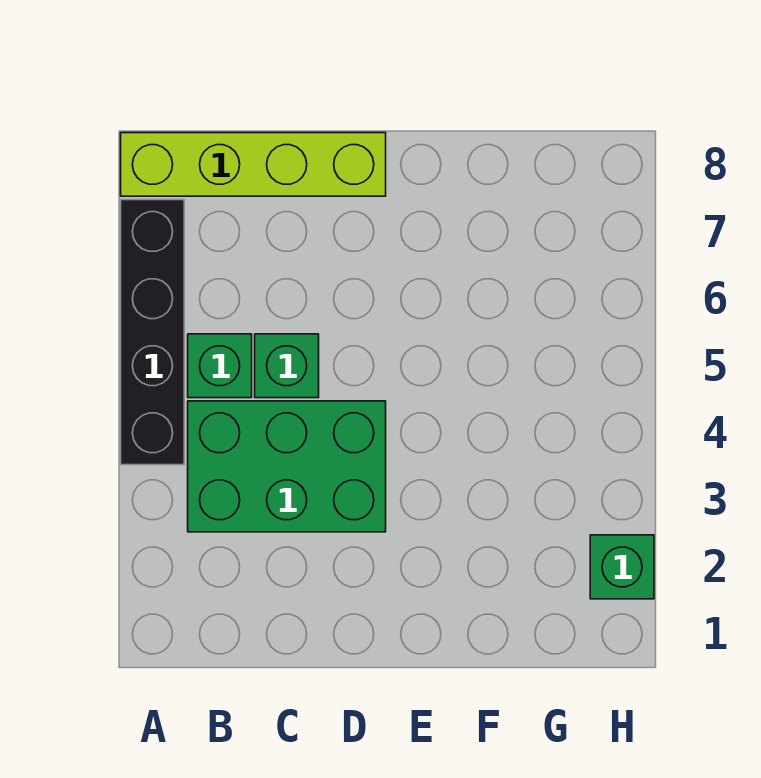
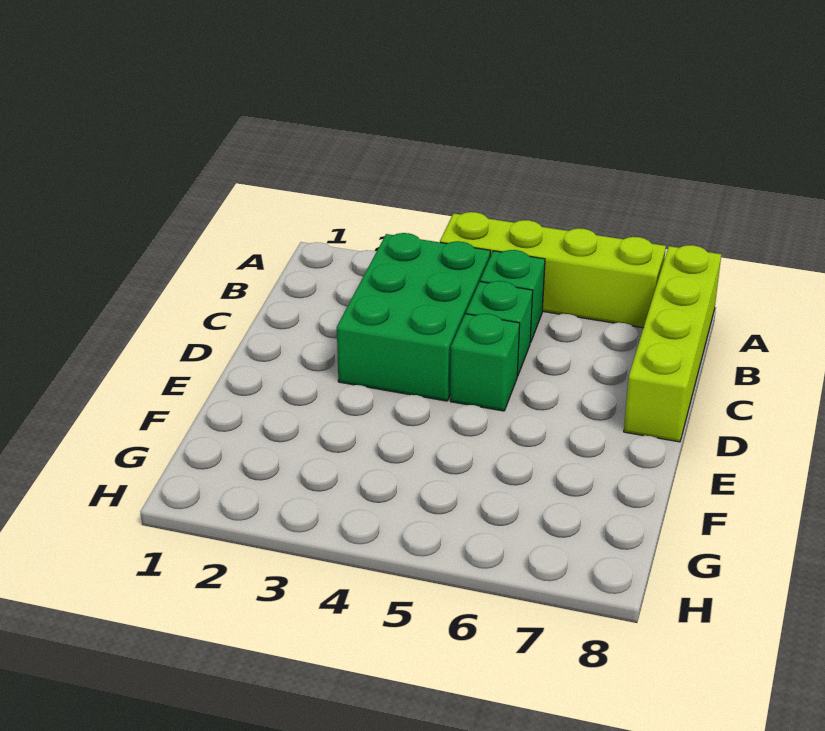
black brick A4:A7 level 1 -> lime brick A4:A7 level 1
green brick H2 level 1 -> green brick D5 level 1

